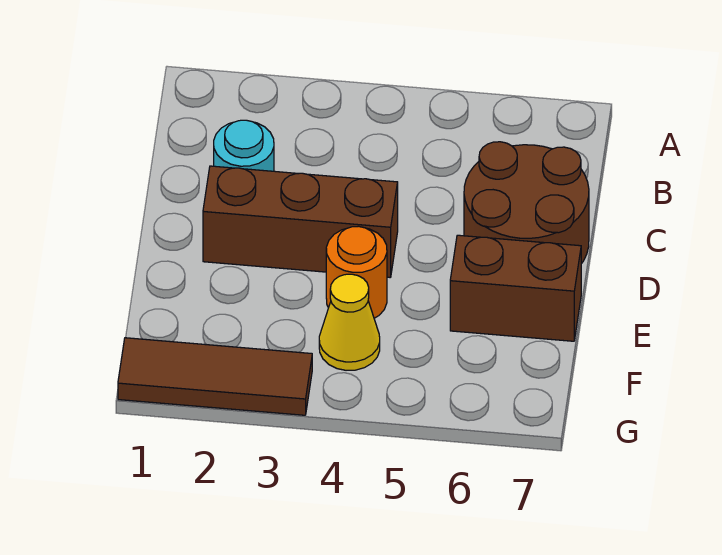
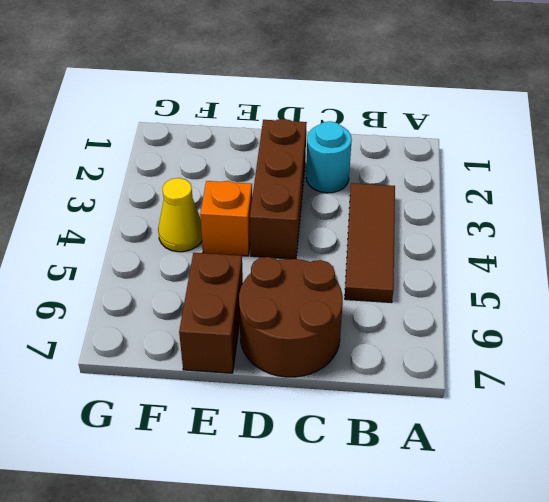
orange round brick E4 level 1 -> orange brick E4 level 1
brown tile G1:G3 level 1 -> brown tile B3:B5 level 1

